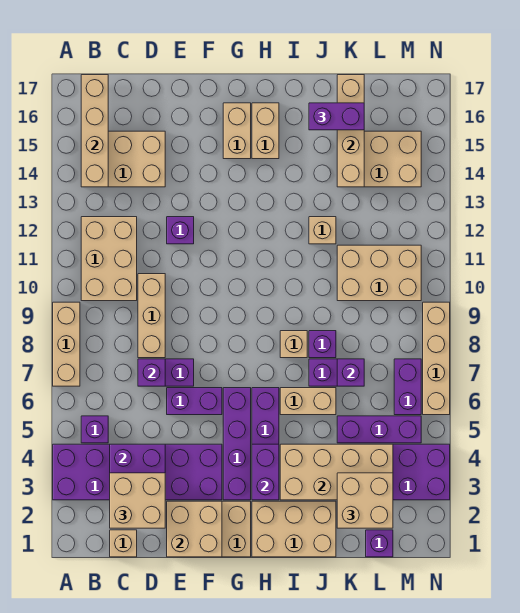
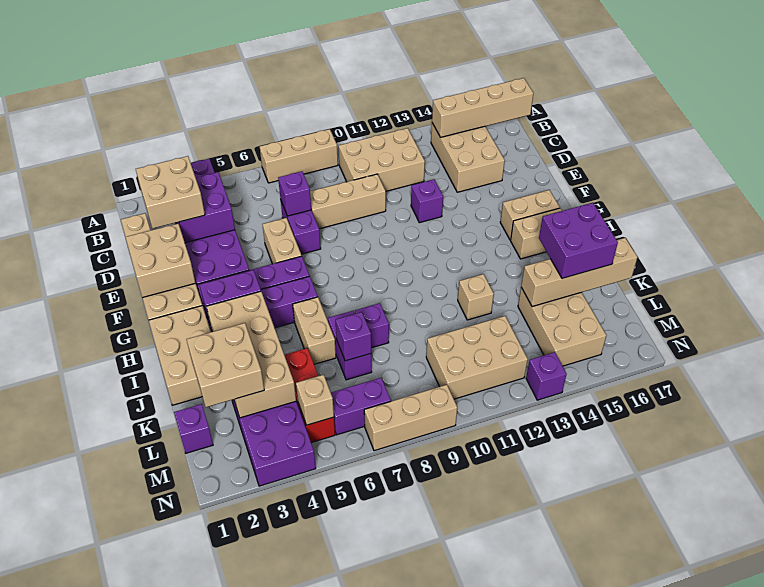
purple brick B5 level 1 -> purple brick N13 level 1
purple brick E6:F6 level 1 -> tan brick E6:F6 level 1
tan brick I8 level 1 -> tan brick M5 level 2
purple brick J16:K16 level 3 -> purple brick J15:K16 level 3
purple brick K5:M5 level 1 -> red brick K5:M5 level 1
tan brick K10:M11 level 1 -> tan brick L10:M12 level 1
tan brick N6:N9 level 1 -> tan brick N7:N9 level 1

